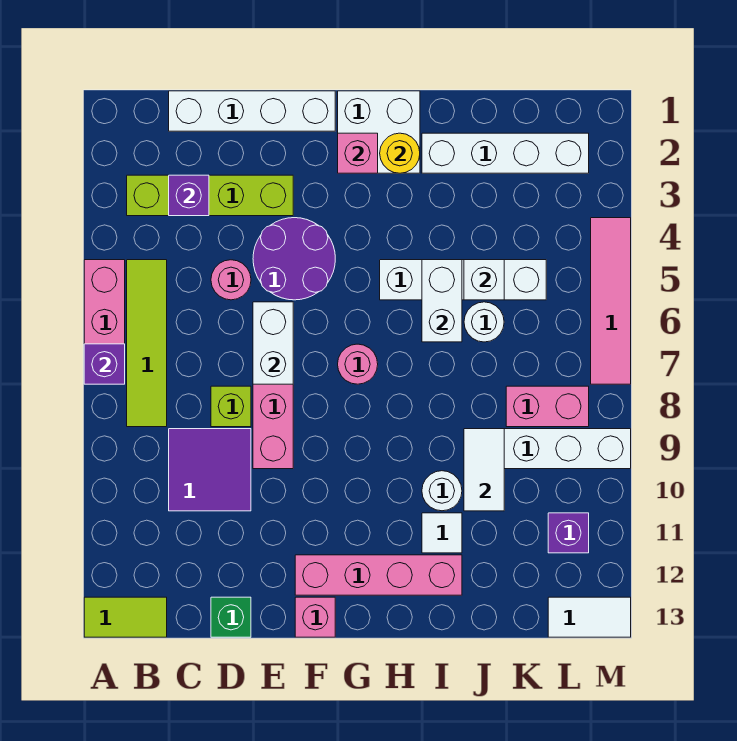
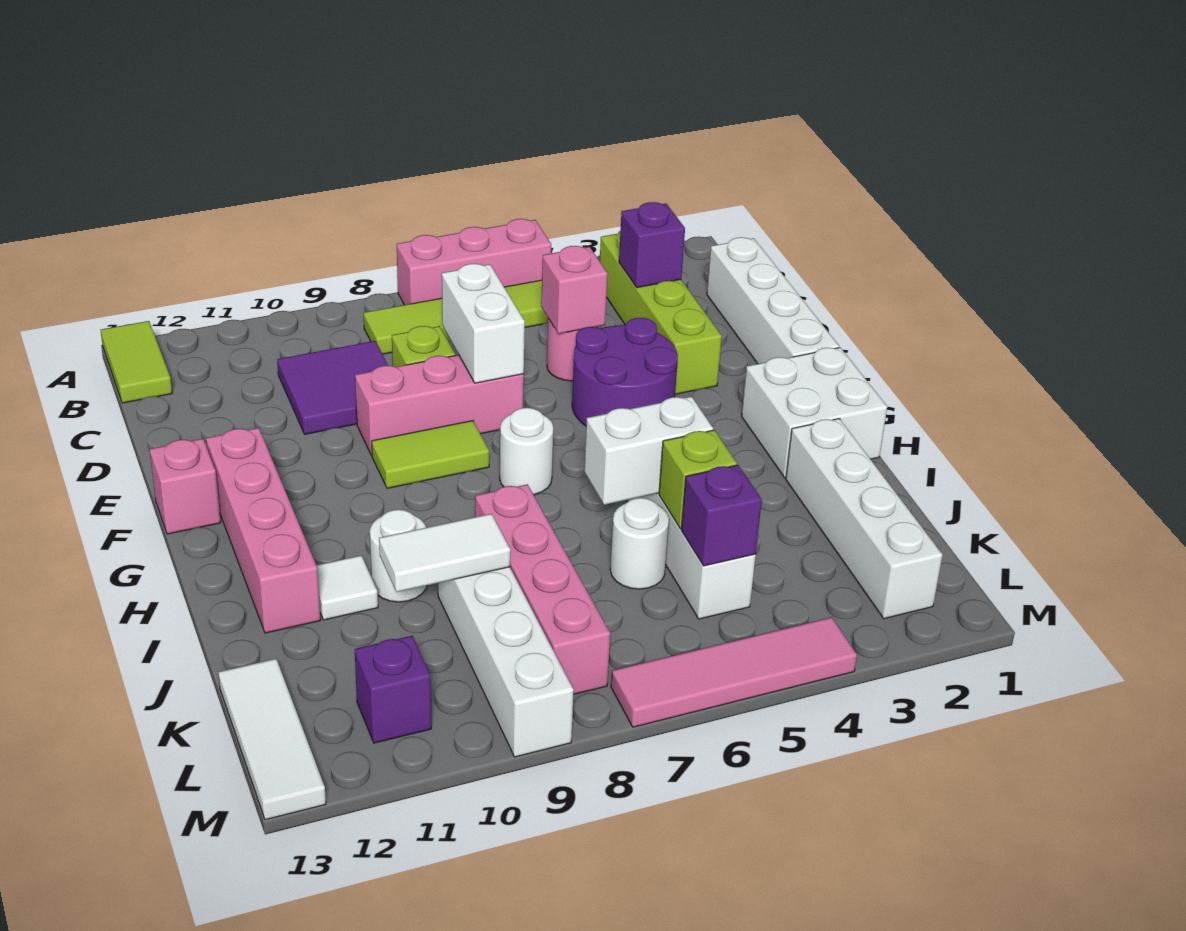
purple brick A7 level 2 -> purple brick K5 level 2
green brick D13 level 1 -> none
white brick E6:E7 level 2 -> white brick D7:E7 level 2
none -> lime tile F8:F9 level 1
pink brick G2 level 2 -> pink brick D5 level 2
pink round brick G7 level 1 -> white round brick G7 level 1
yellow round brick H2 level 2 -> none
white brick J5 level 2 -> lime brick J5 level 2
pink brick K8:L8 level 1 -> pink brick I8:L8 level 1
white tile L13:M13 level 1 -> white tile K13:M13 level 1

